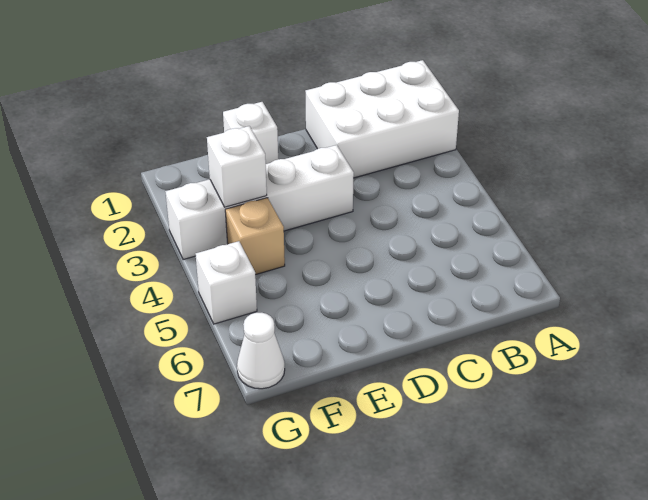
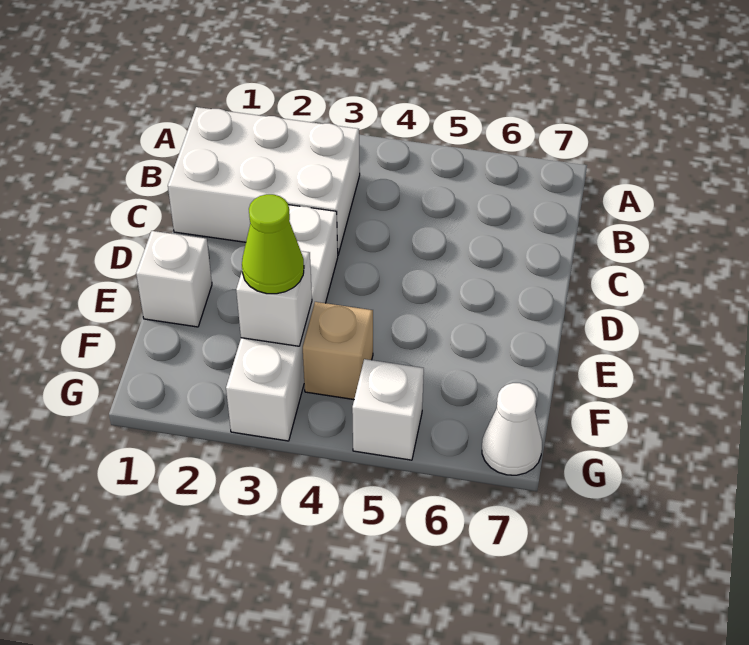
white brick A1:C2 level 1 -> white brick B1:C3 level 1
none -> lime cone F3 level 3

